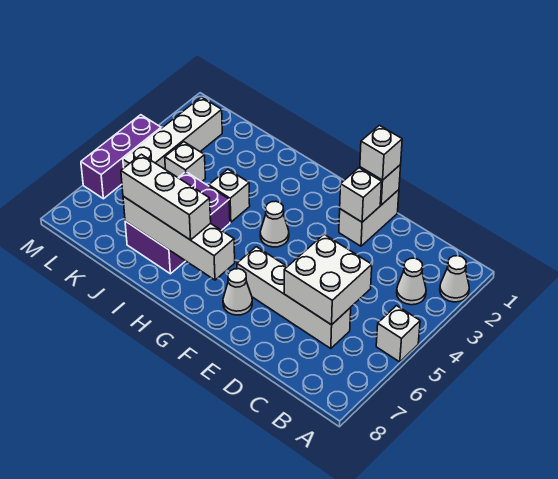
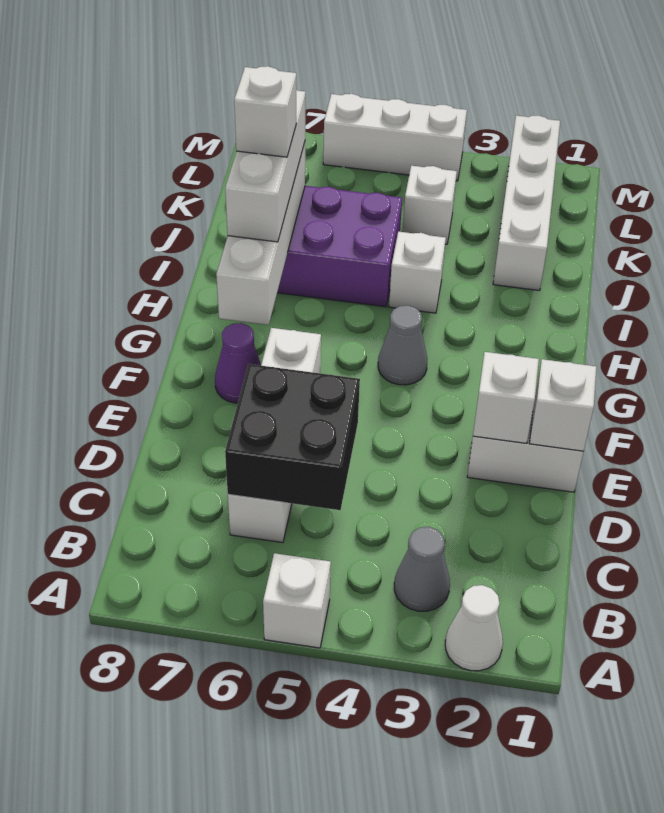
white cone B3 level 1 -> grey cone B3 level 1
white brick C5:D6 level 2 -> black brick C5:D6 level 2
white brick E1 level 3 -> white brick I7 level 4
white cone F7 level 1 -> purple cone F7 level 1
white cone G4 level 1 -> grey cone G4 level 1
white brick L2:L5 level 1 -> white brick J2:M2 level 1
purple brick M4:M6 level 1 -> white brick M4:M6 level 1

